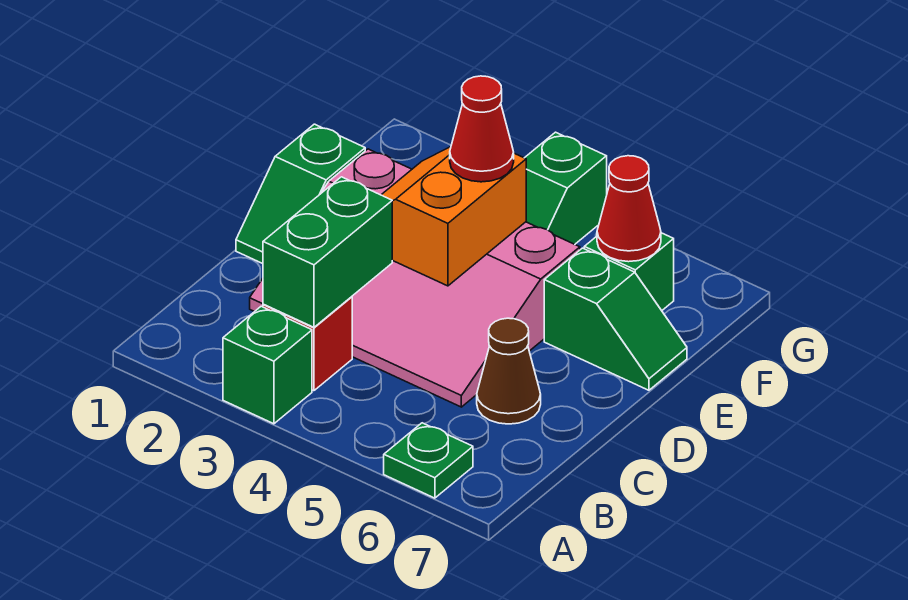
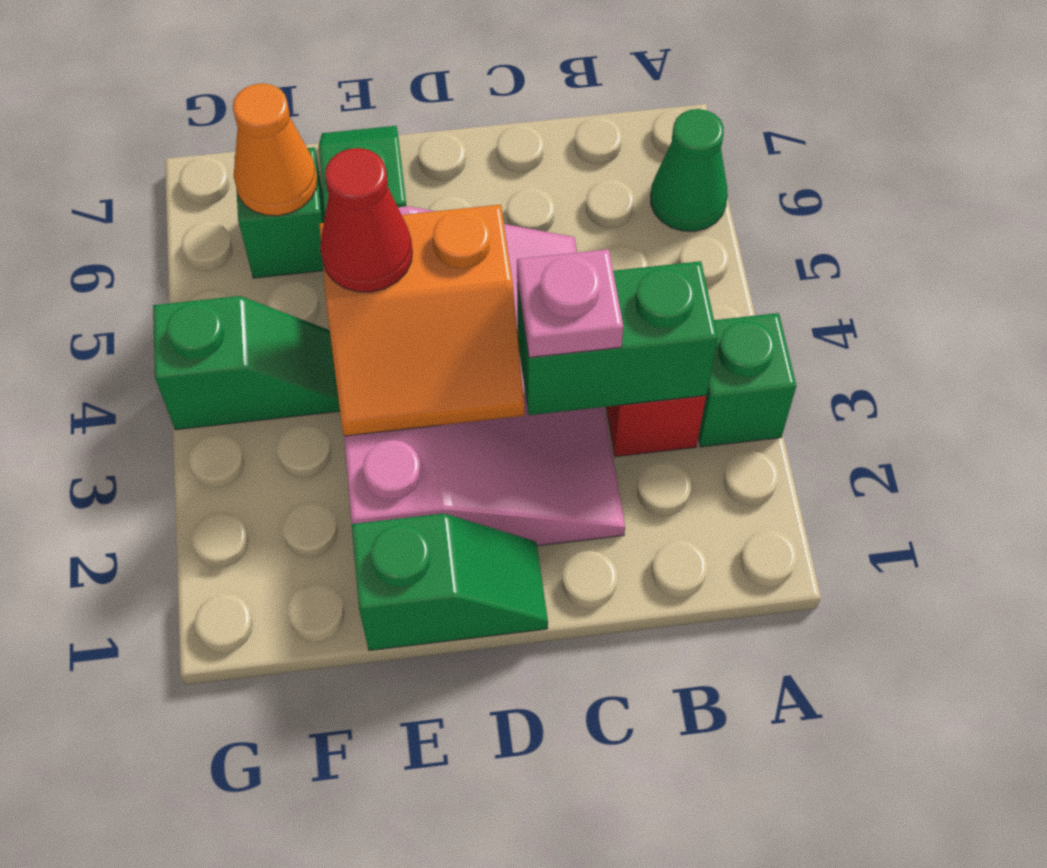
green plate A6 level 1 -> green cone A6 level 1
none -> pink plate C3 level 3
brown cone C6 level 1 -> none
red cone F6 level 2 -> orange cone F6 level 2

